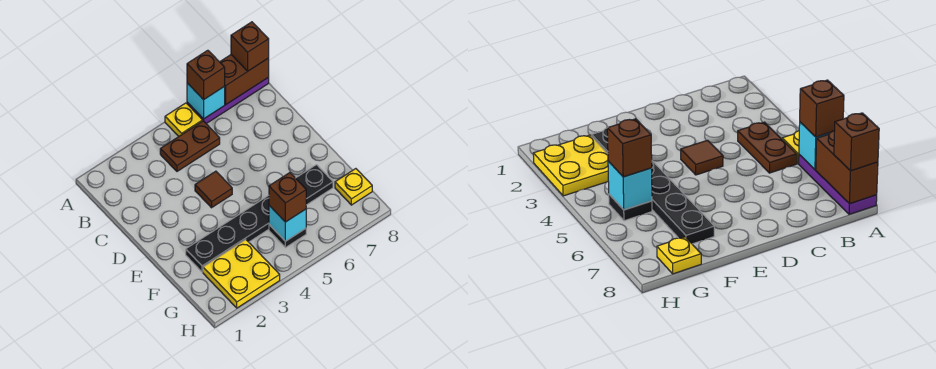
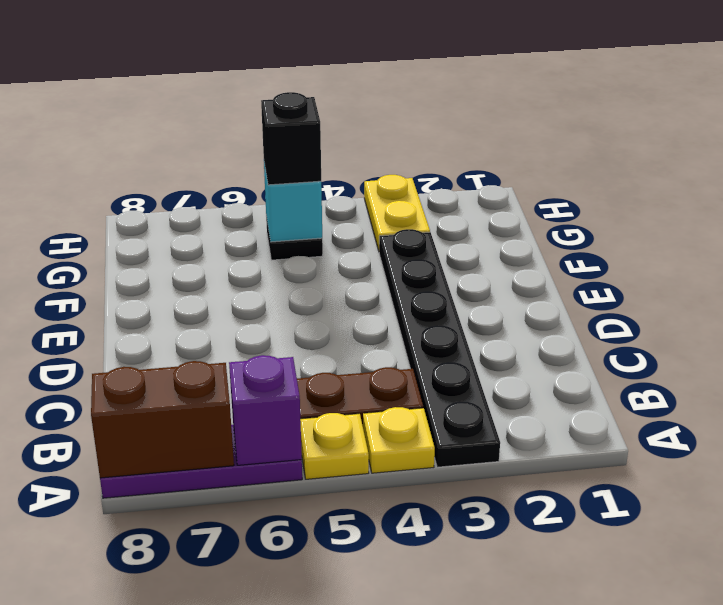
cyan brick A6 level 2 -> purple brick A6 level 2
brown brick A6 level 3 -> none
brown brick A8 level 3 -> none
brown tile D4 level 1 -> none
black plate F2:F7 level 1 -> black plate A3:F3 level 1
yellow plate G2:H3 level 1 -> yellow plate G3:H3 level 1
brown brick G5 level 3 -> black brick G5 level 3
yellow plate G8 level 1 -> yellow plate A4 level 1

